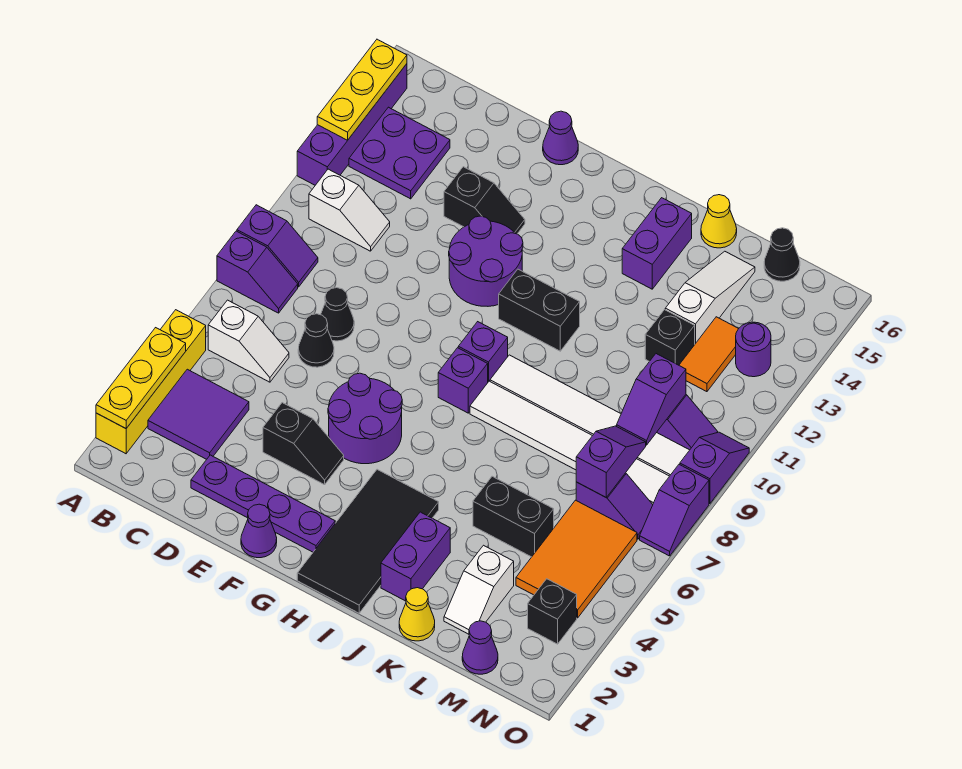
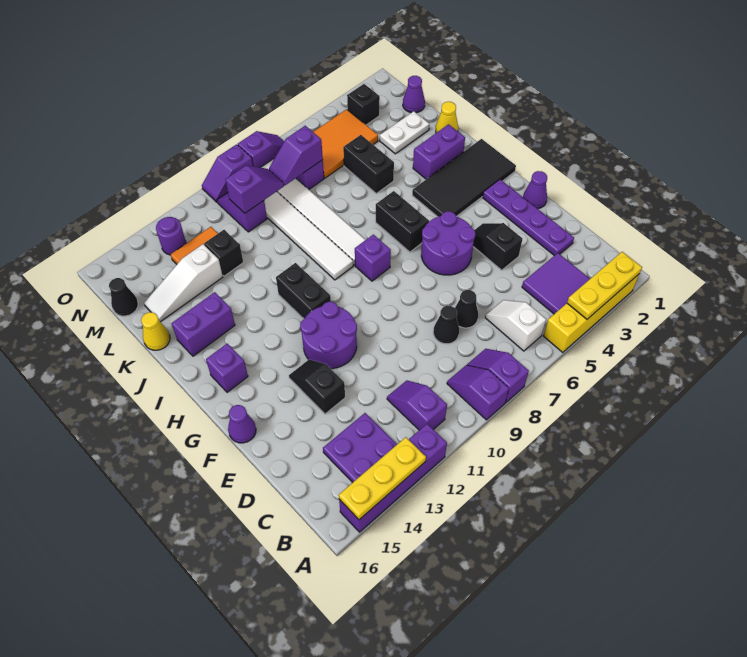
white slope B11:C11 level 1 top B -> purple slope B11:C11 level 1 top B
none -> black brick H6:I6 level 1
purple brick H9 level 1 -> purple brick H15 level 1
white slope L2:L3 level 1 top 3 -> white plate L2:L3 level 1

